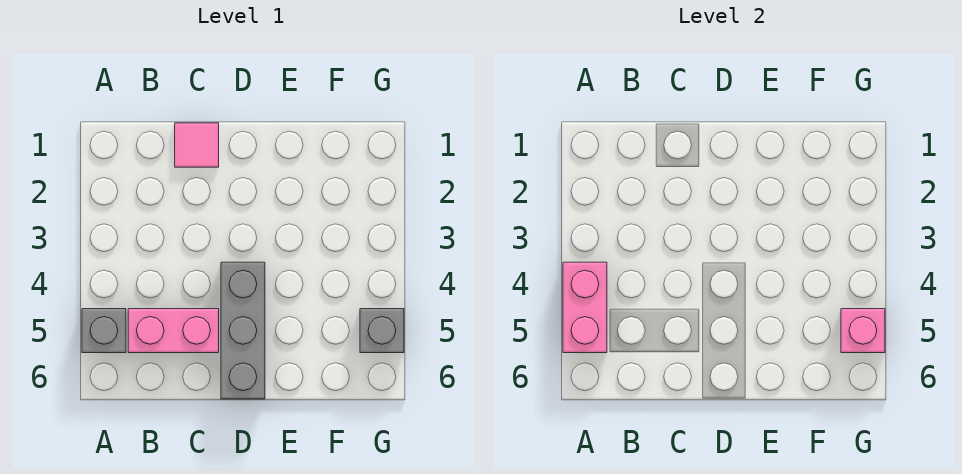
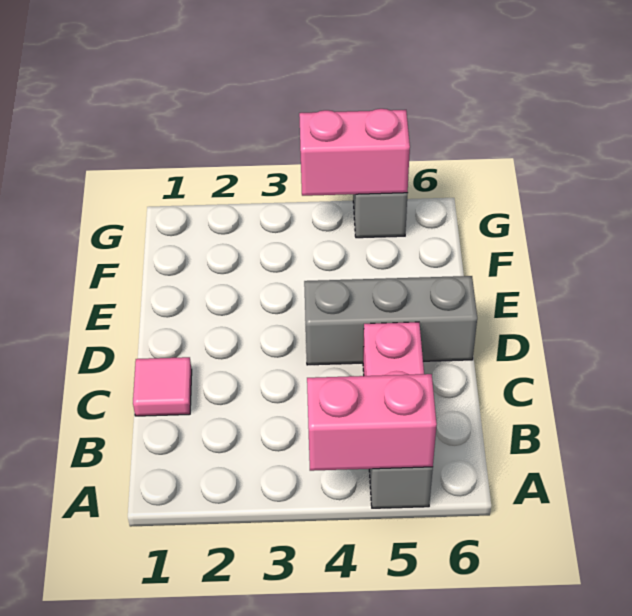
pink brick G5 level 2 -> pink brick G4:G5 level 2

